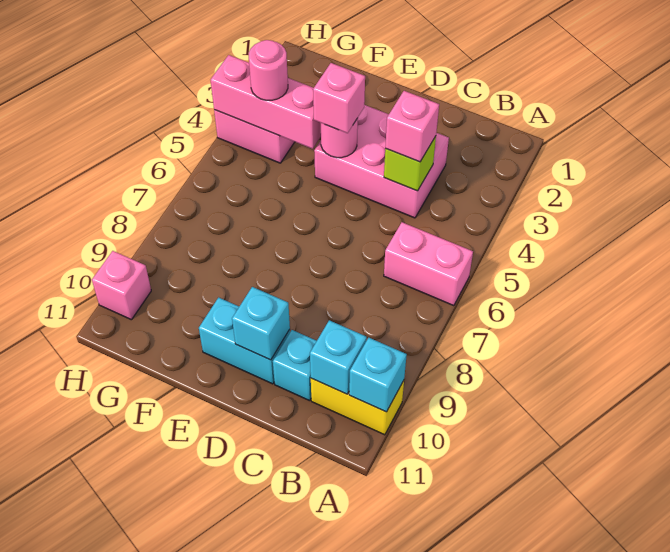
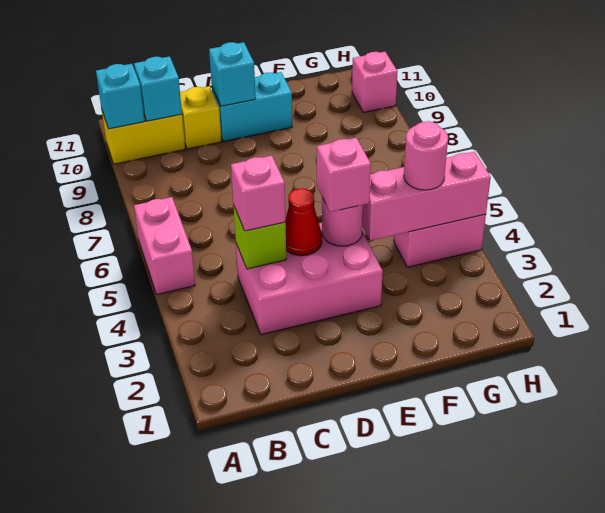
pink brick A6:B6 level 1 -> pink brick A5:A6 level 1
cyan brick C10 level 1 -> yellow brick C10 level 1
none -> red cone D4 level 2

